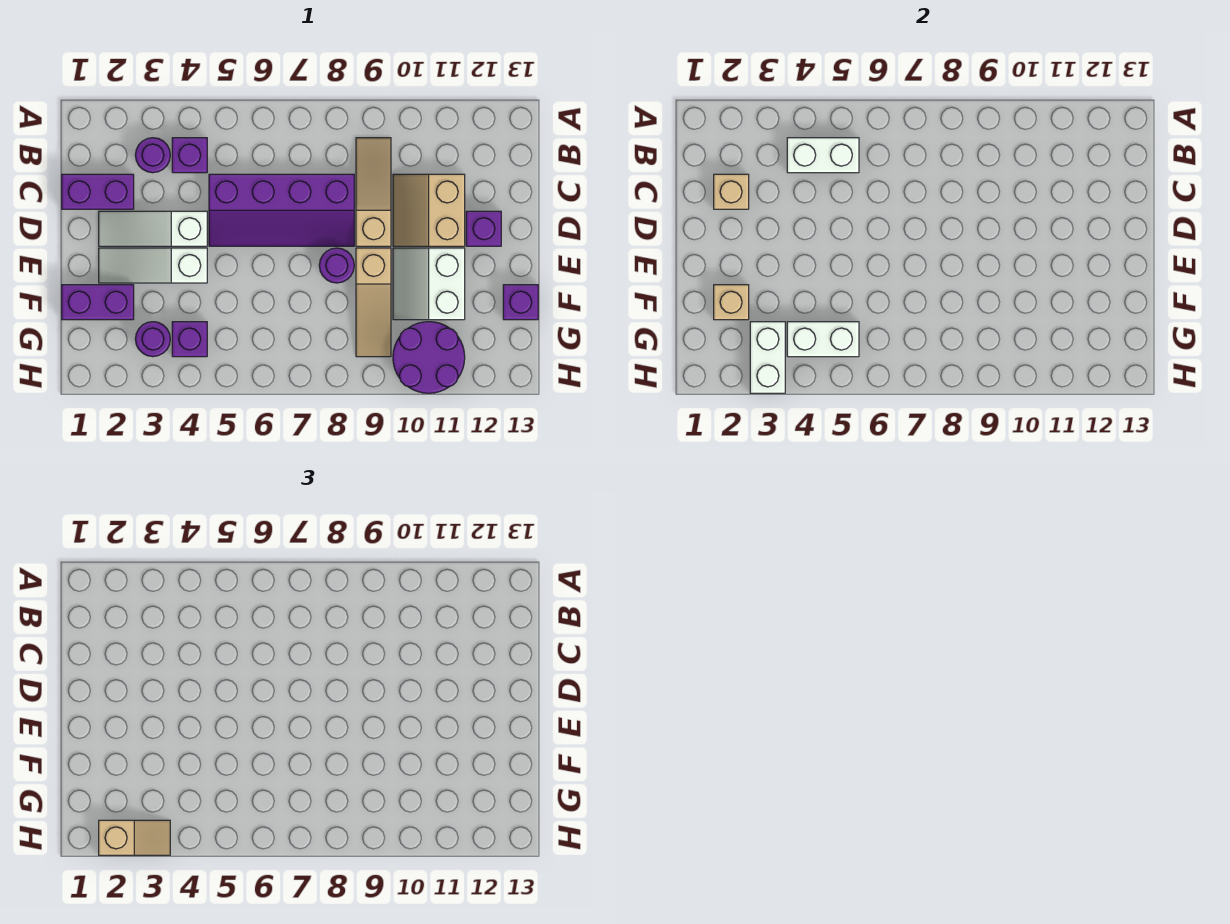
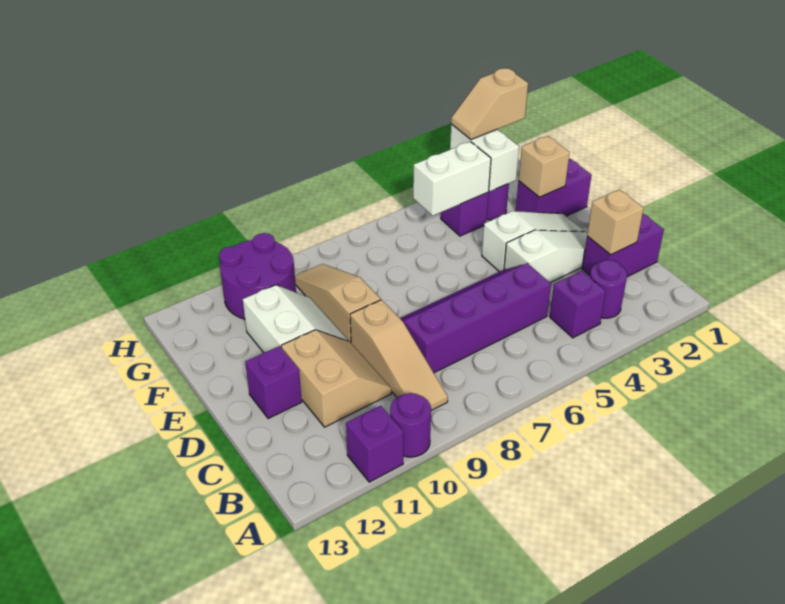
white brick B4:B5 level 2 -> none
purple round brick E8 level 1 -> purple round brick A10 level 1
purple brick F13 level 1 -> purple brick A11 level 1

